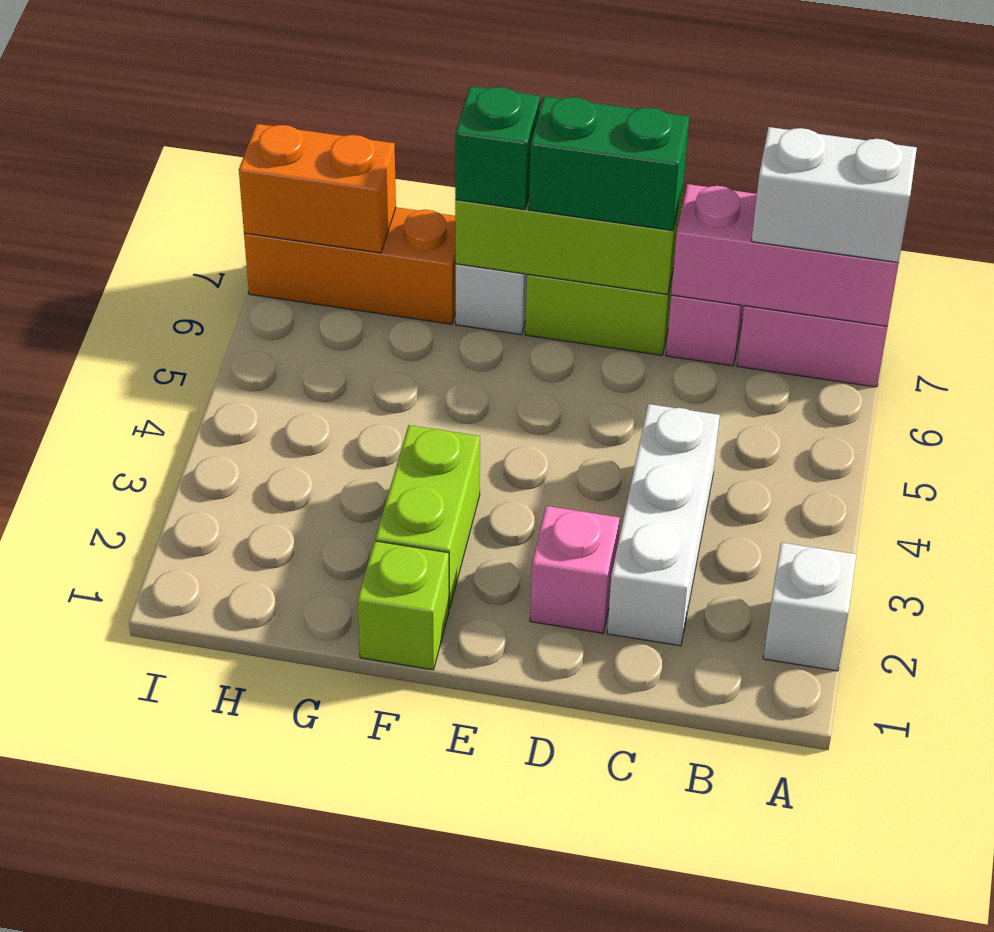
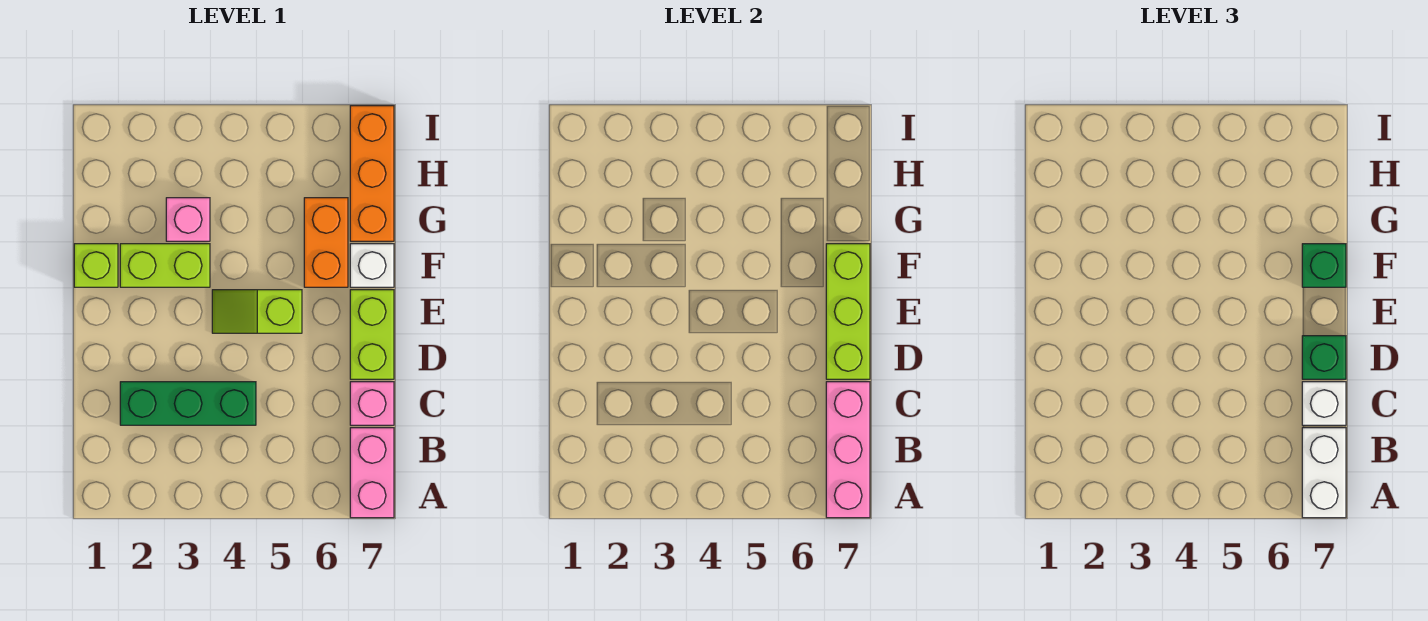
white brick A2 level 1 -> white brick C7 level 3
white brick C2:C4 level 1 -> green brick C2:C4 level 1
pink brick D2 level 1 -> pink brick G3 level 1
green brick D7:E7 level 3 -> green brick D7 level 3
none -> lime slope E4:E5 level 1 top 5
orange brick H7:I7 level 2 -> orange brick F6:G6 level 1

